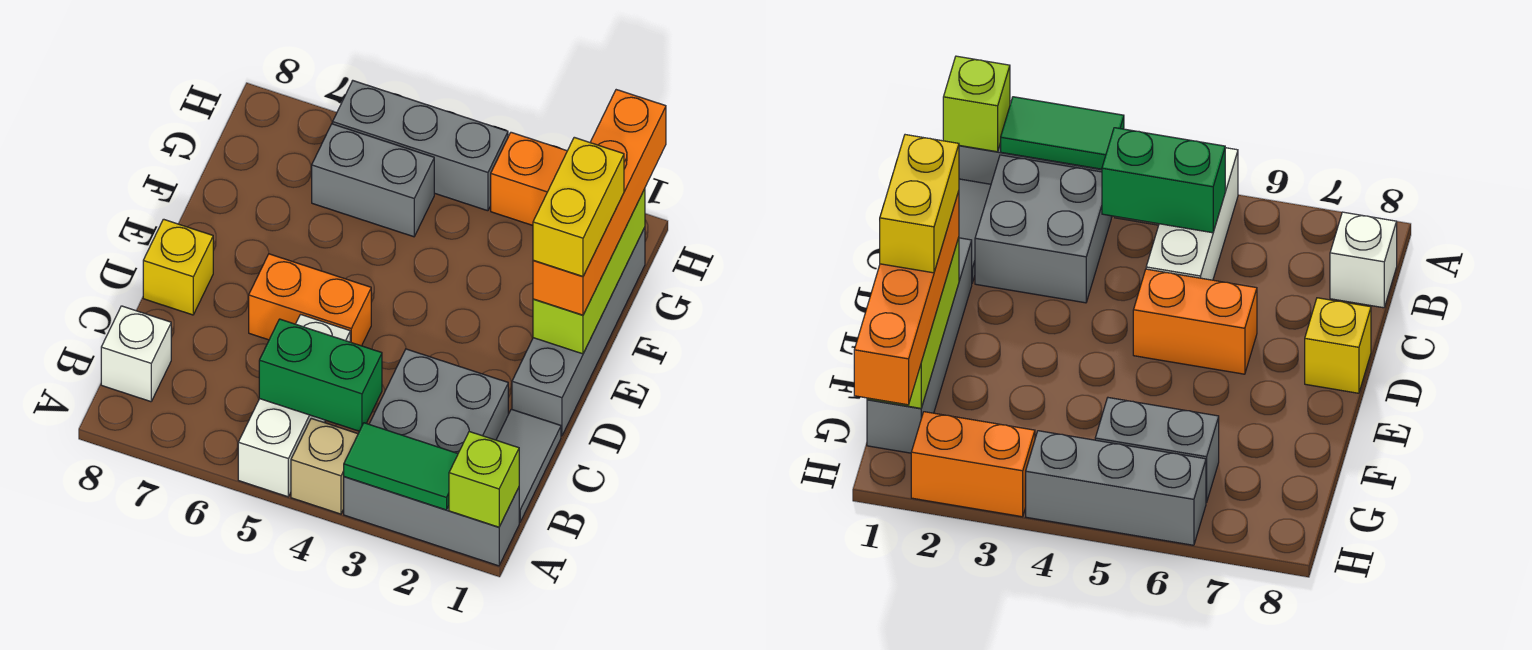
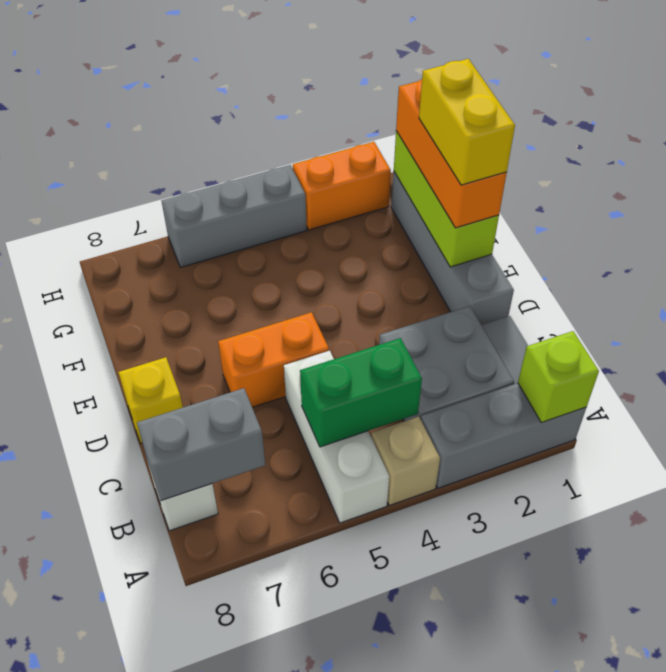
green tile A2:A3 level 2 -> none
orange brick E1:H1 level 3 -> orange brick E1:G1 level 3
grey brick G5:G6 level 1 -> grey brick B7:B8 level 2

